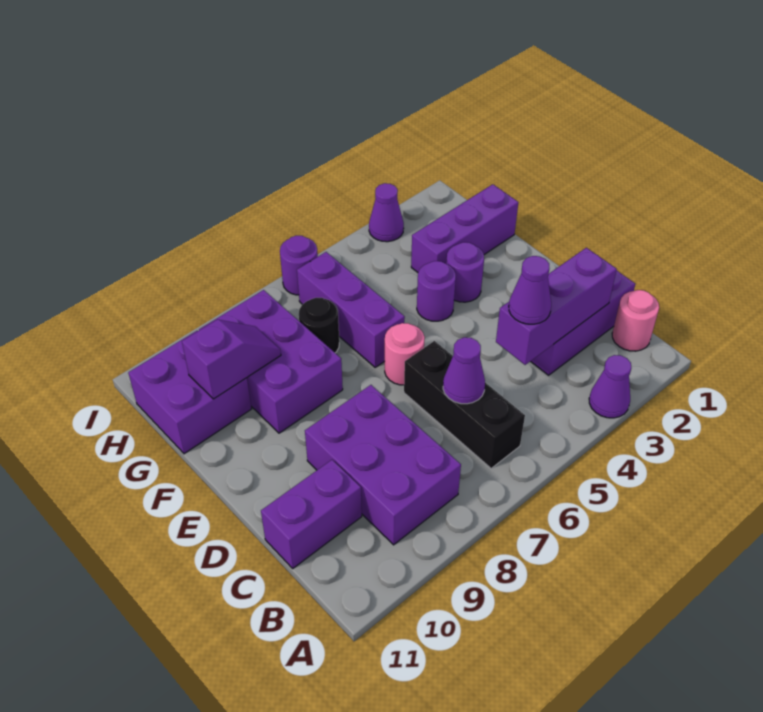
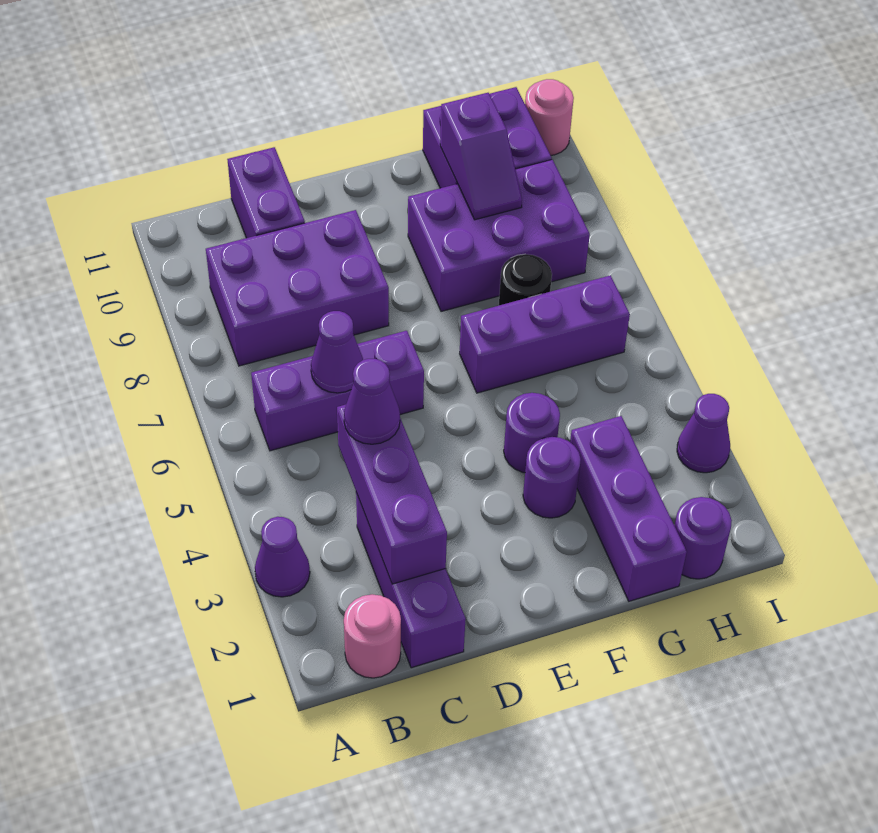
black brick B6:D6 level 1 -> purple brick B6:D6 level 1
pink round brick E6 level 1 -> pink round brick I11 level 1
purple round brick I6 level 1 -> purple round brick H1 level 1

